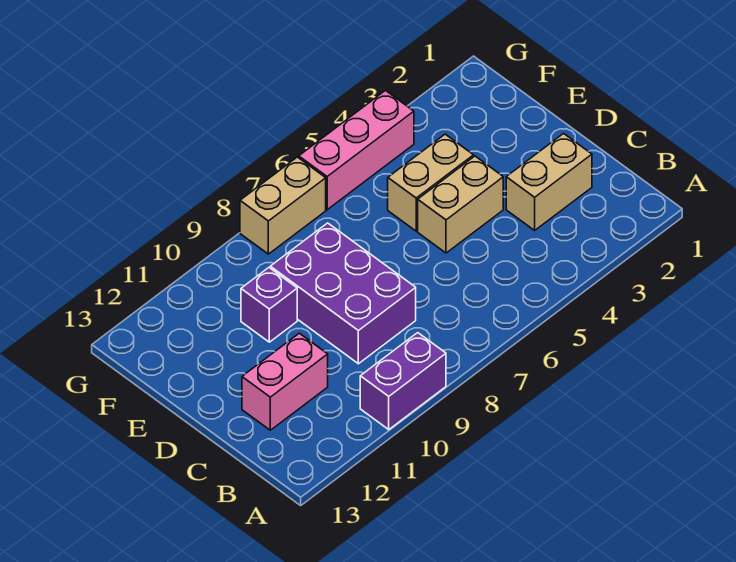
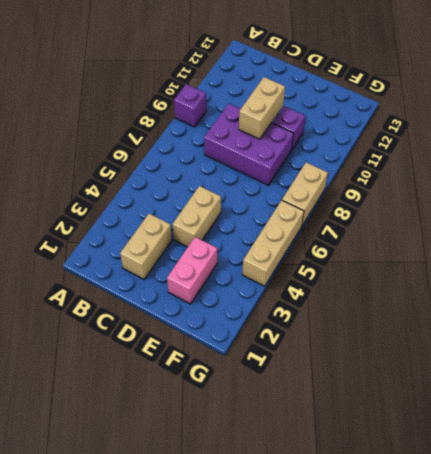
purple brick A9:A10 level 1 -> purple brick A9 level 1
pink brick C11:C12 level 1 -> pink brick E2:E3 level 1
tan brick E4:E5 level 1 -> tan brick D9:D10 level 2
pink brick G4:G6 level 1 -> tan brick G4:G6 level 1

